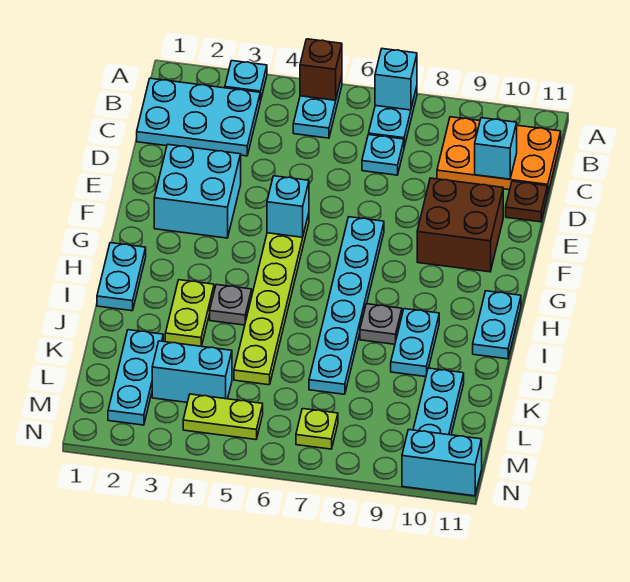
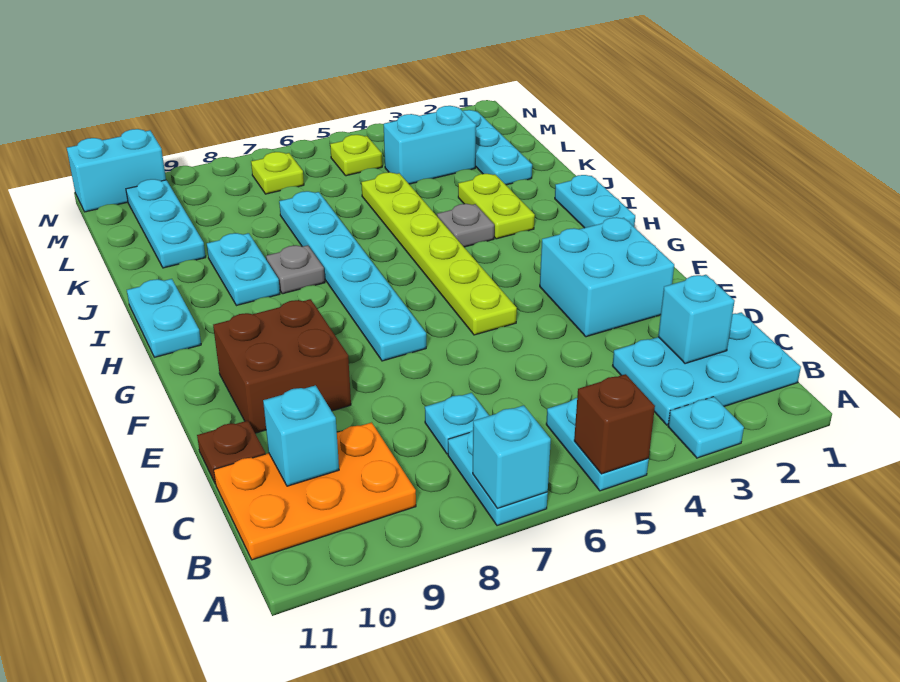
cyan brick F5 level 2 -> cyan brick C2 level 2
lime plate M4:M5 level 1 -> lime plate M5 level 1

